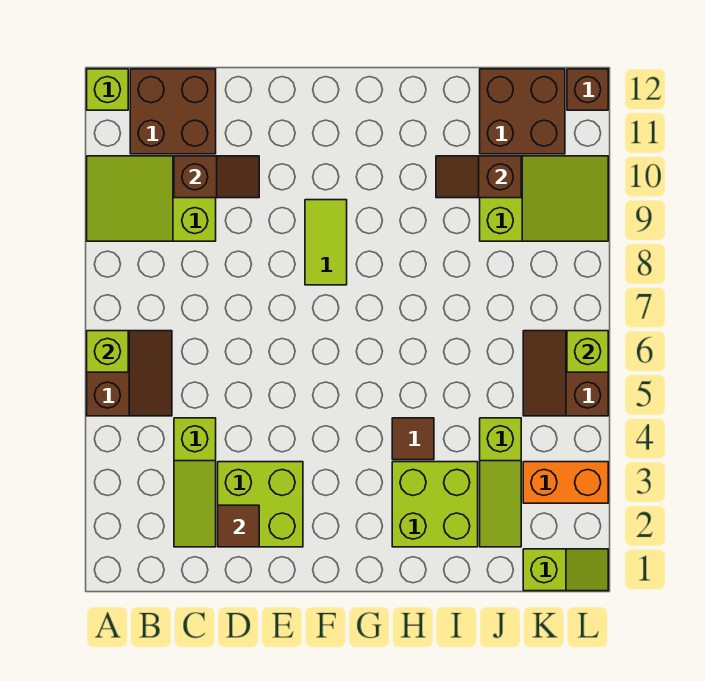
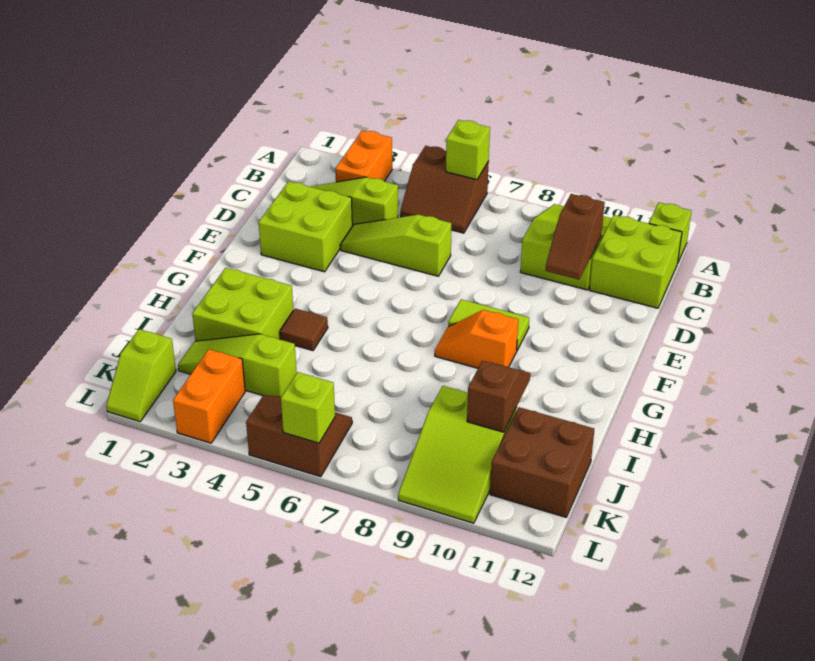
none -> orange brick A3:B3 level 1
brown brick B11:C12 level 1 -> lime brick B11:C12 level 1
brown tile D2 level 2 -> none
none -> lime slope D4:D6 level 1 top 6
none -> orange slope G8:G9 level 1 top 9
brown brick L12 level 1 -> none

